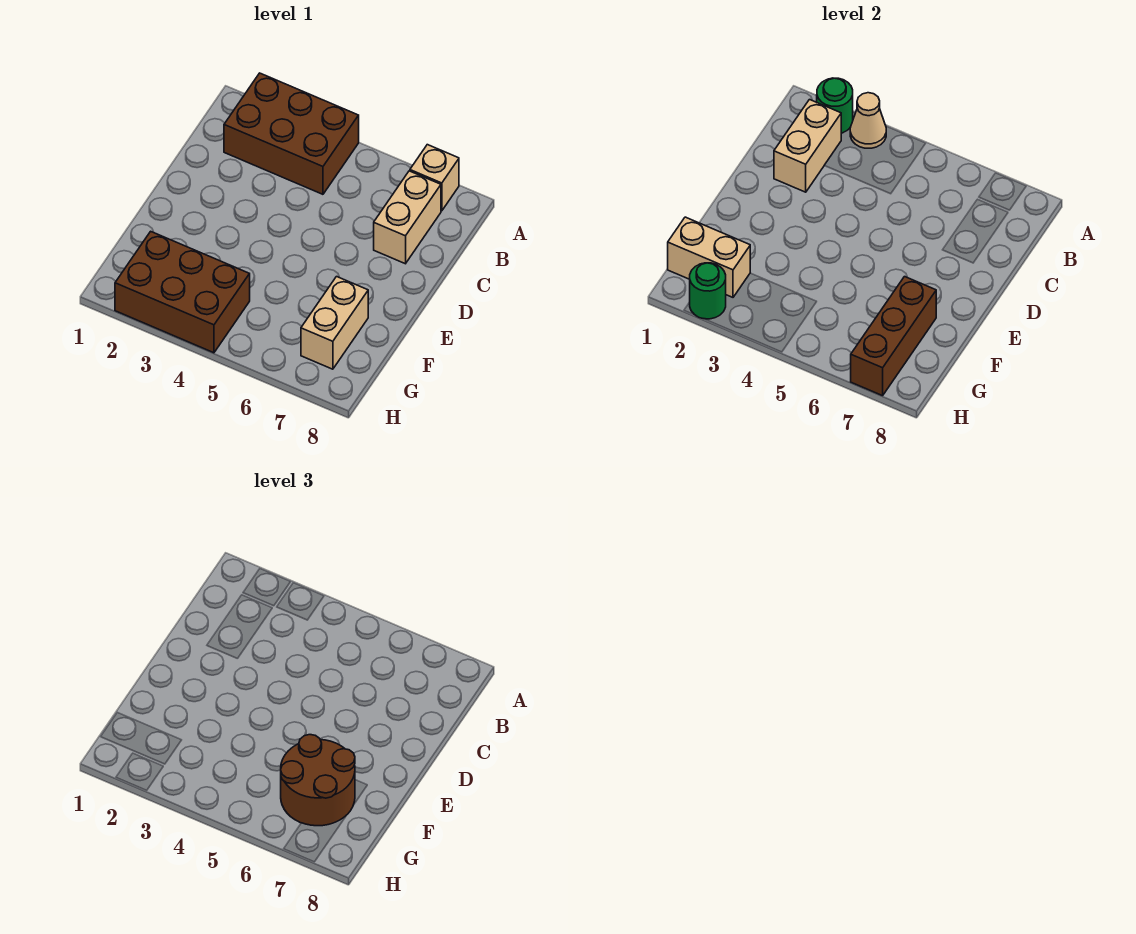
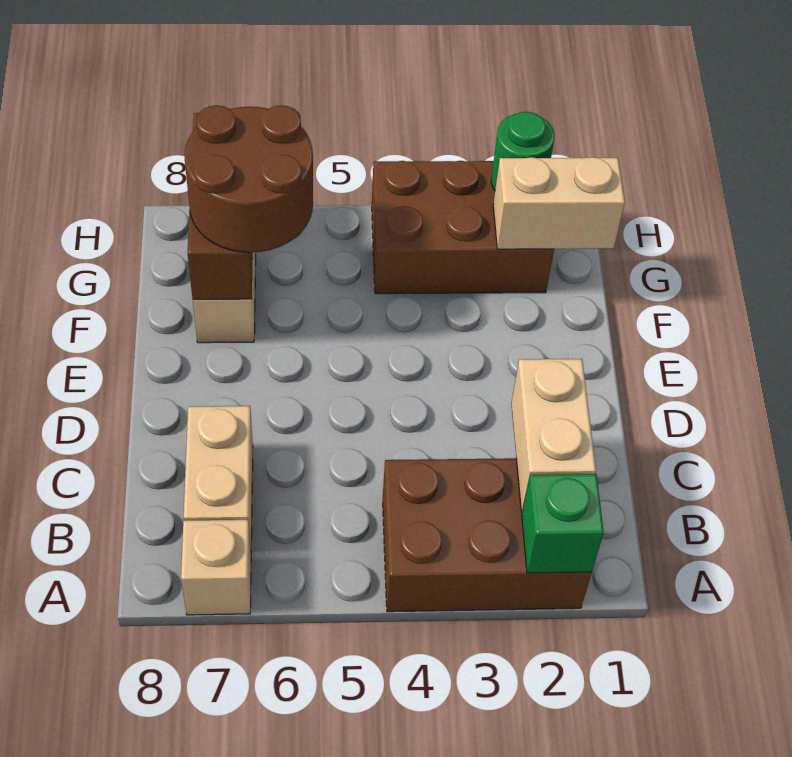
green round brick A2 level 2 -> green brick A2 level 2
tan cone A3 level 2 -> none

